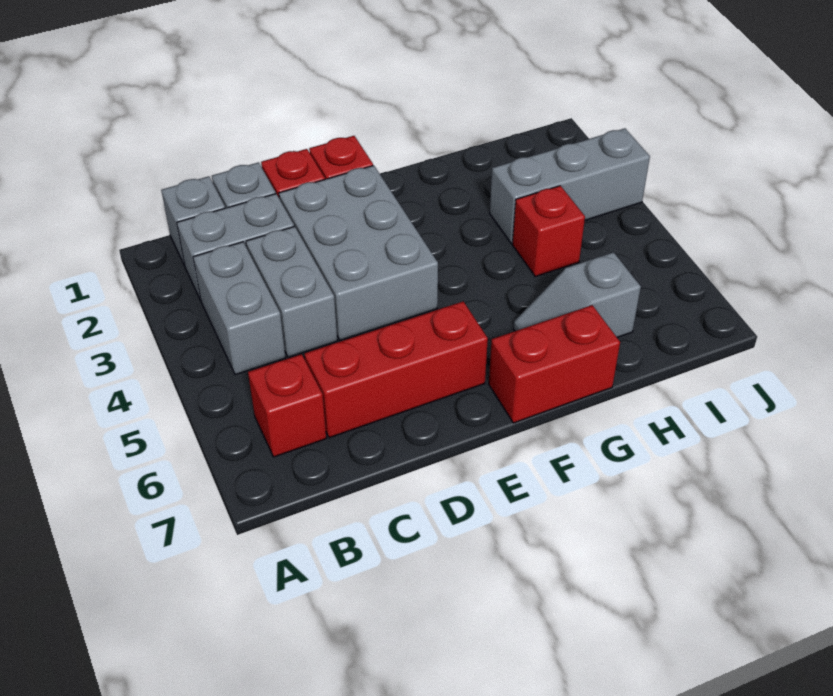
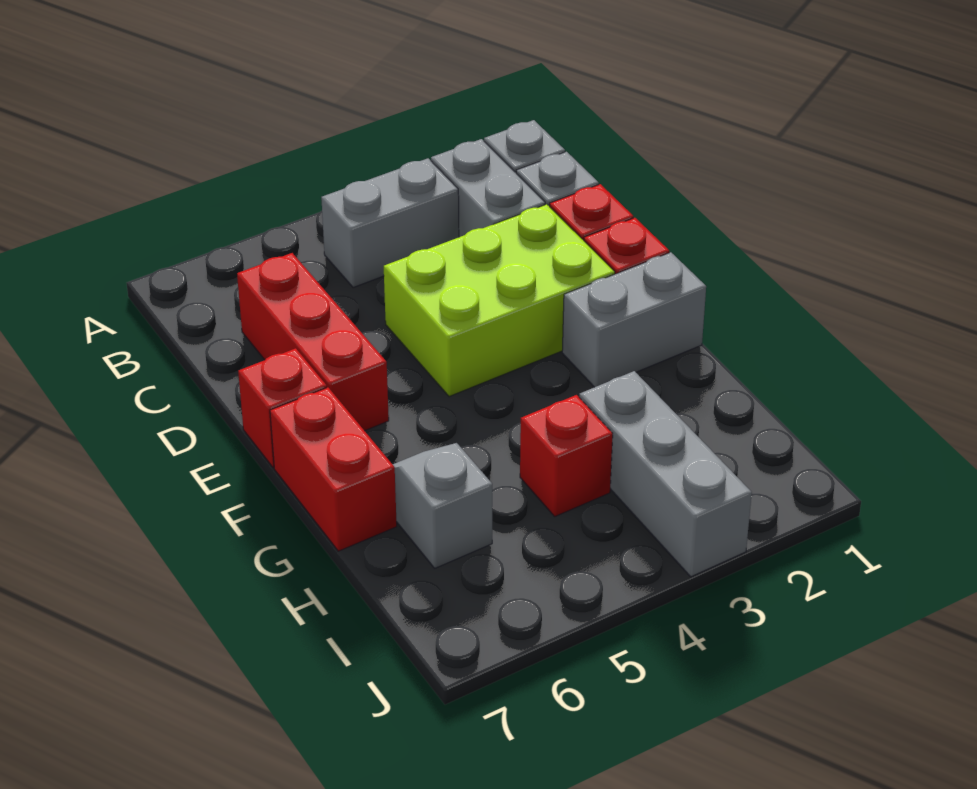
red brick B6 level 1 -> red brick E7 level 1
grey brick C3:C4 level 1 -> grey brick F1:F2 level 1
grey brick D2:E4 level 1 -> lime brick D2:E4 level 1

